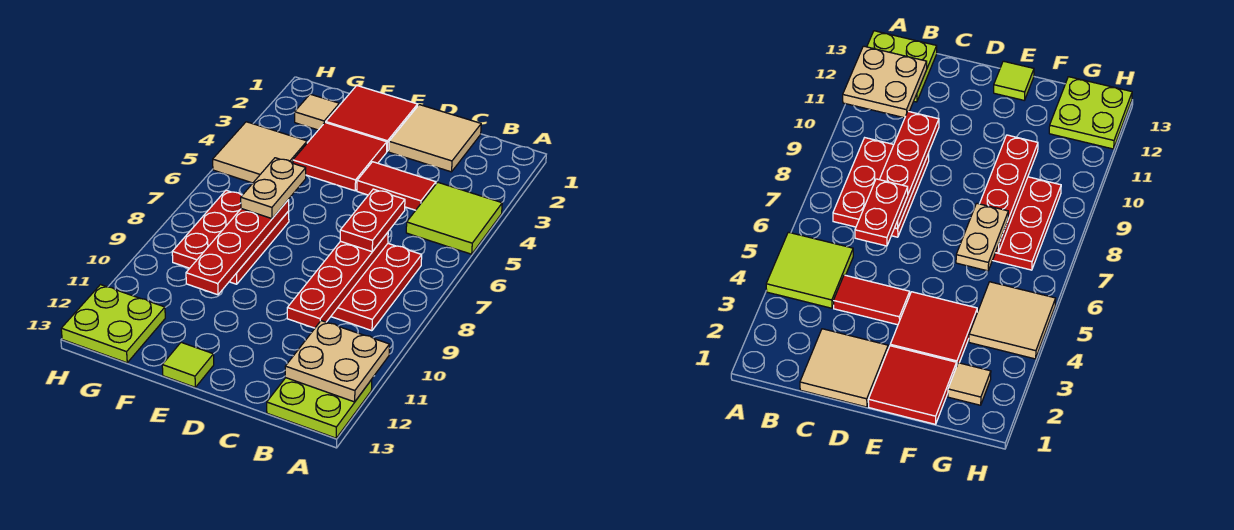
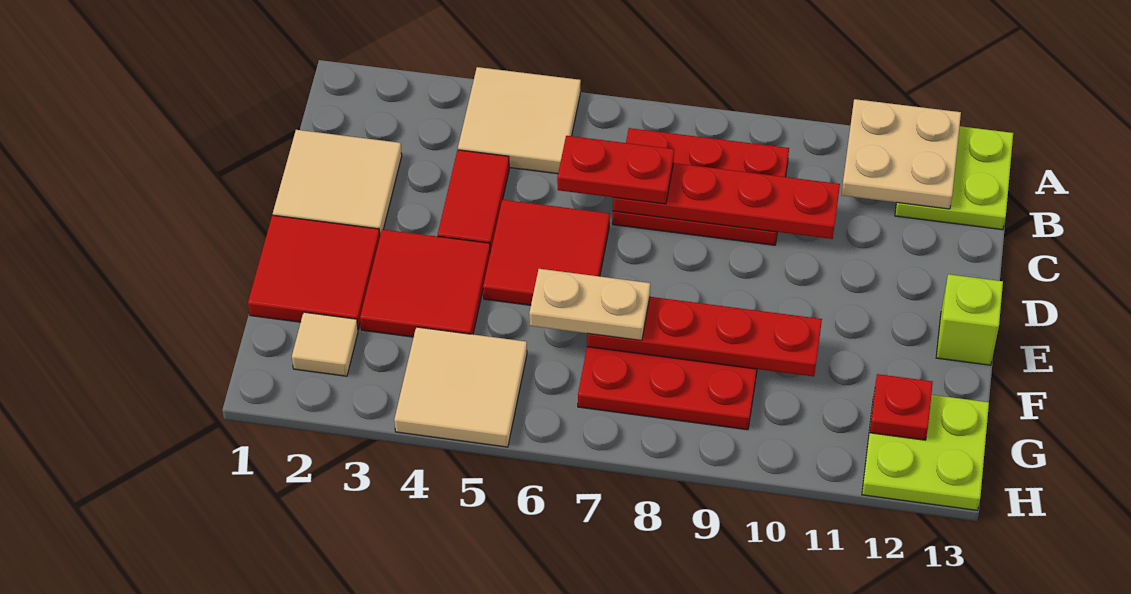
lime tile A4:B5 level 1 -> tan tile A4:B5 level 1
none -> red tile D5:E6 level 1
lime tile E13 level 1 -> lime brick E13 level 1
none -> red plate G12 level 2

